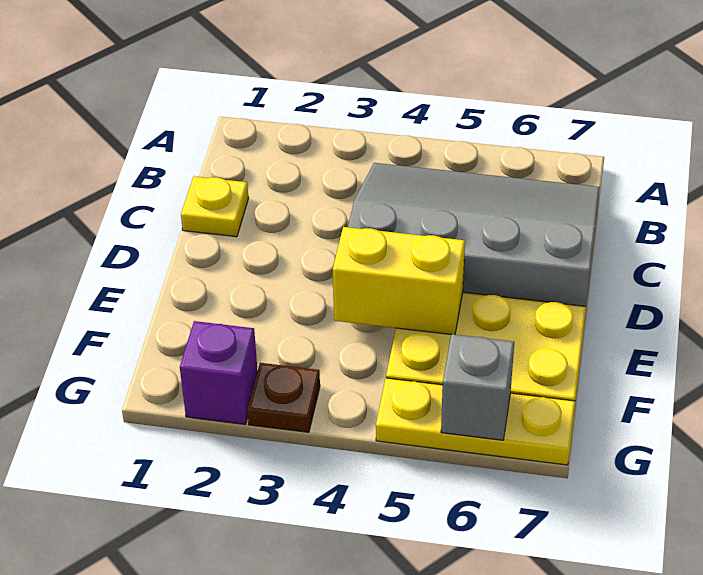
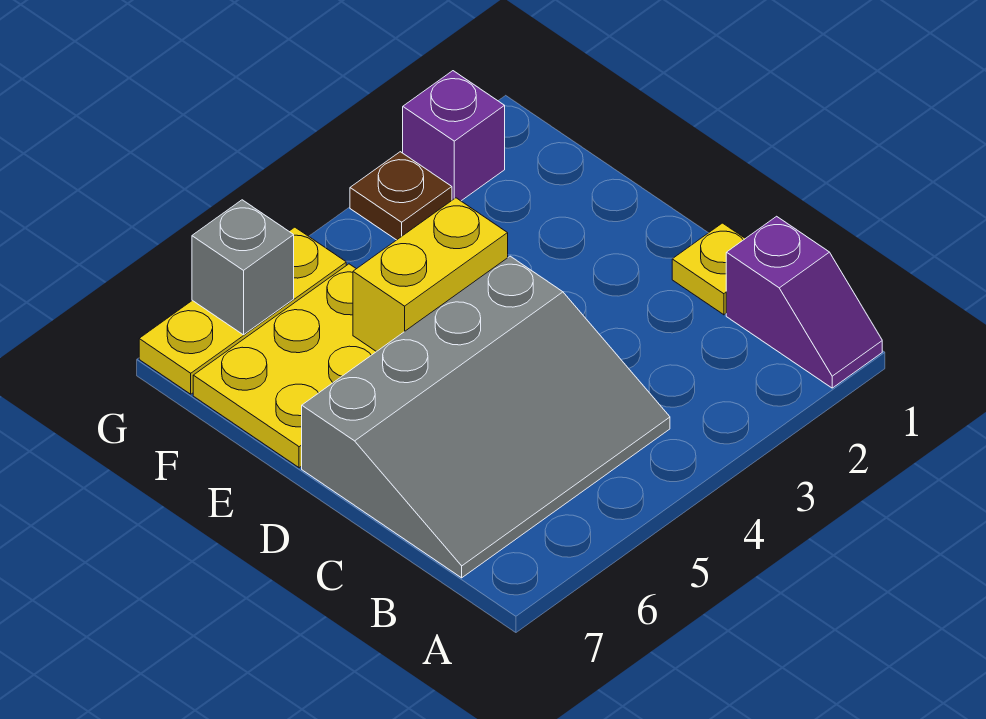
none -> purple slope A1:B1 level 1 top B

